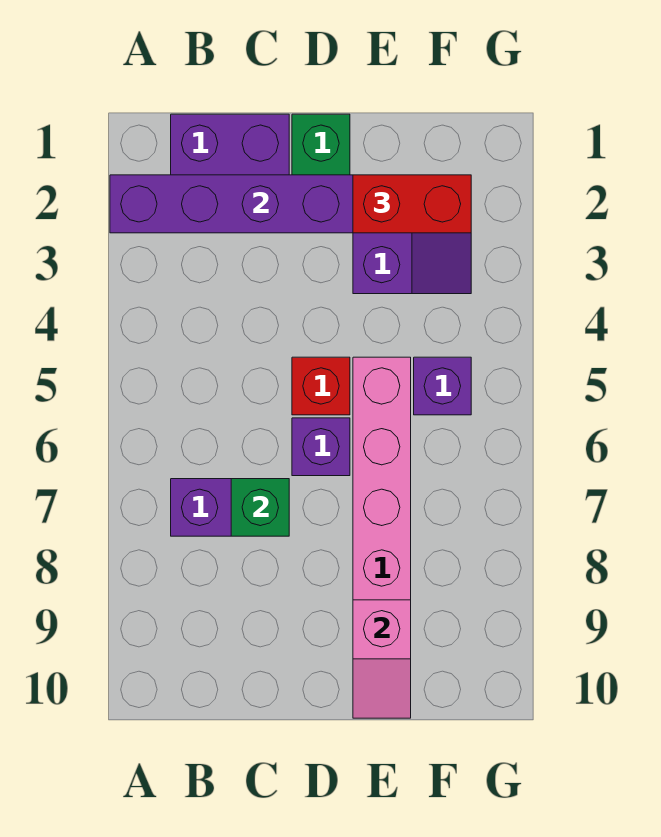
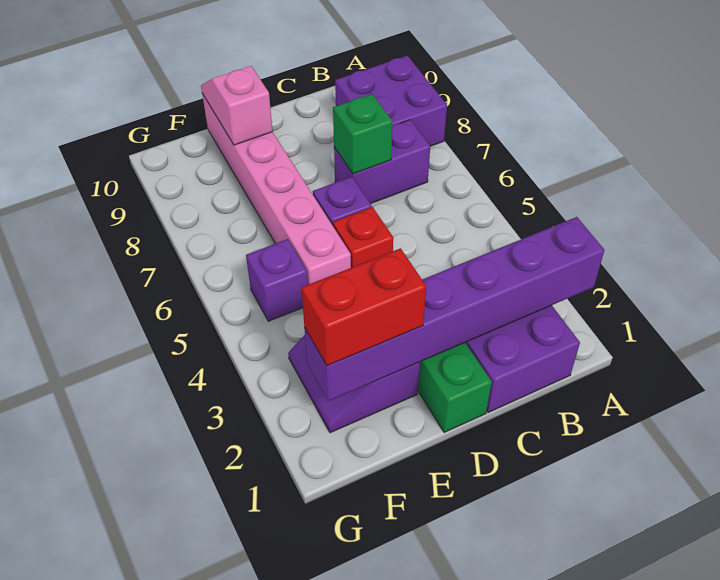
none -> purple brick A8:B9 level 1

